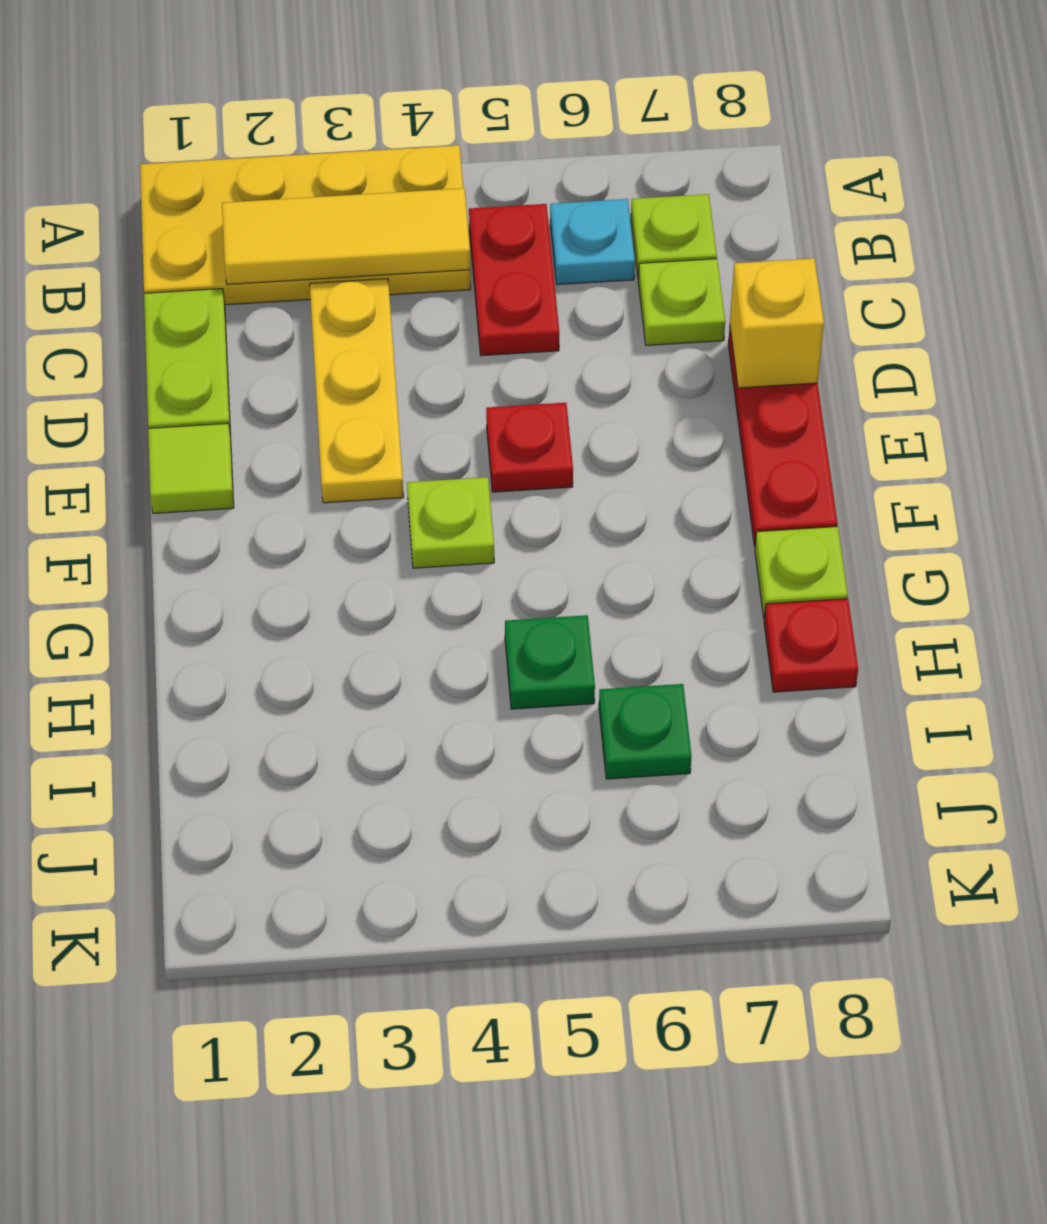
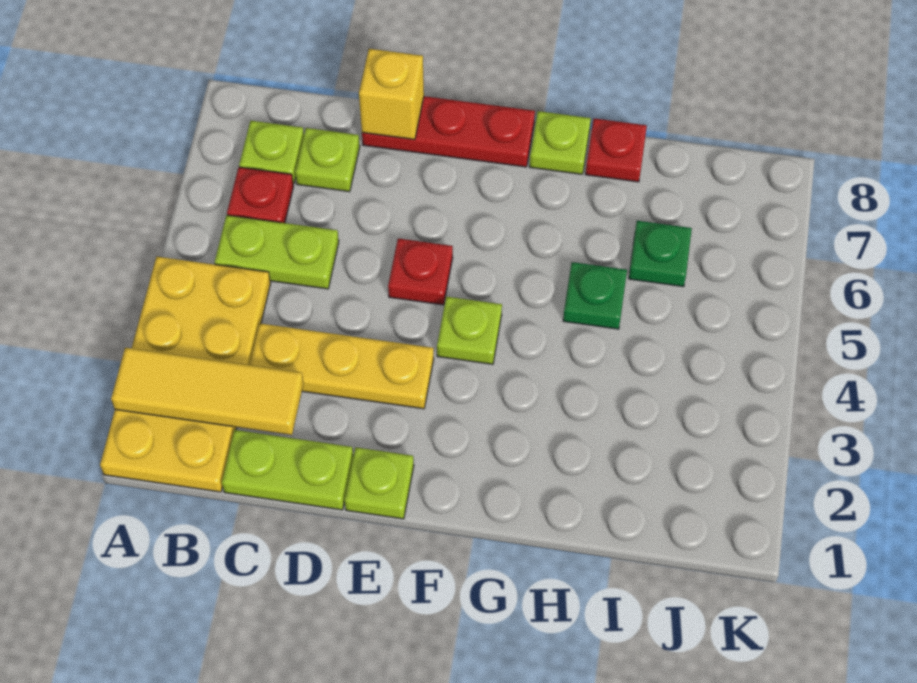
yellow tile B2:B4 level 2 -> yellow tile A2:C2 level 2
red plate B5:C5 level 1 -> lime plate B5:C5 level 1
cyan plate B6 level 1 -> red plate B6 level 1
lime tile E1 level 1 -> lime plate E1 level 1

